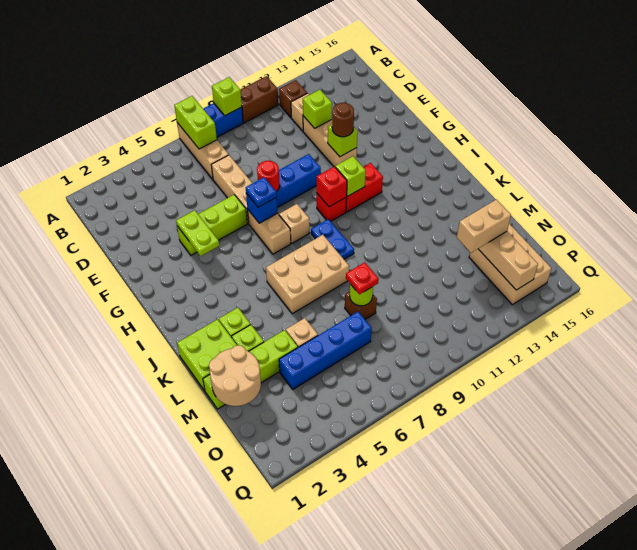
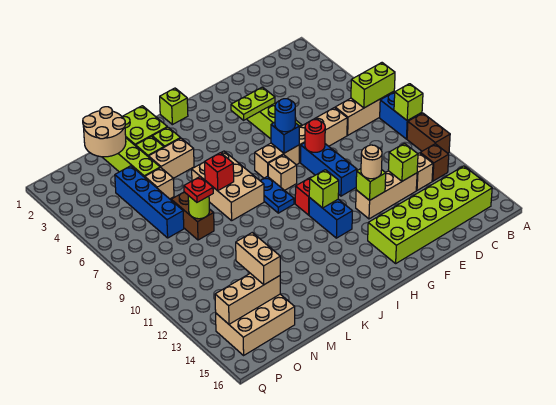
none -> lime brick B14:G15 level 1
brown round brick F12 level 3 -> tan round brick F12 level 3
blue plate G7 level 3 -> blue round brick G7 level 3
red brick H10 level 2 -> red brick K7 level 2
red brick H11:H12 level 1 -> blue brick H11:H12 level 1
none -> lime brick I1 level 1
blue plate I9:J9 level 1 -> blue plate I8:I9 level 1
none -> tan brick K4:L4 level 1
brown brick M8 level 1 -> brown brick M7:M8 level 1

